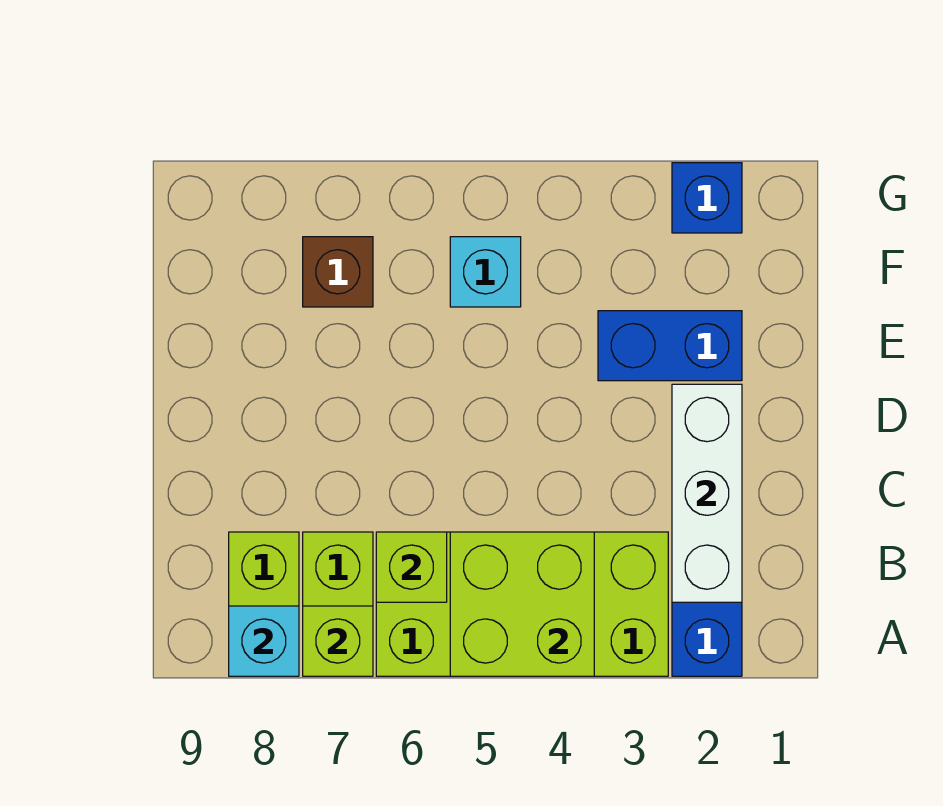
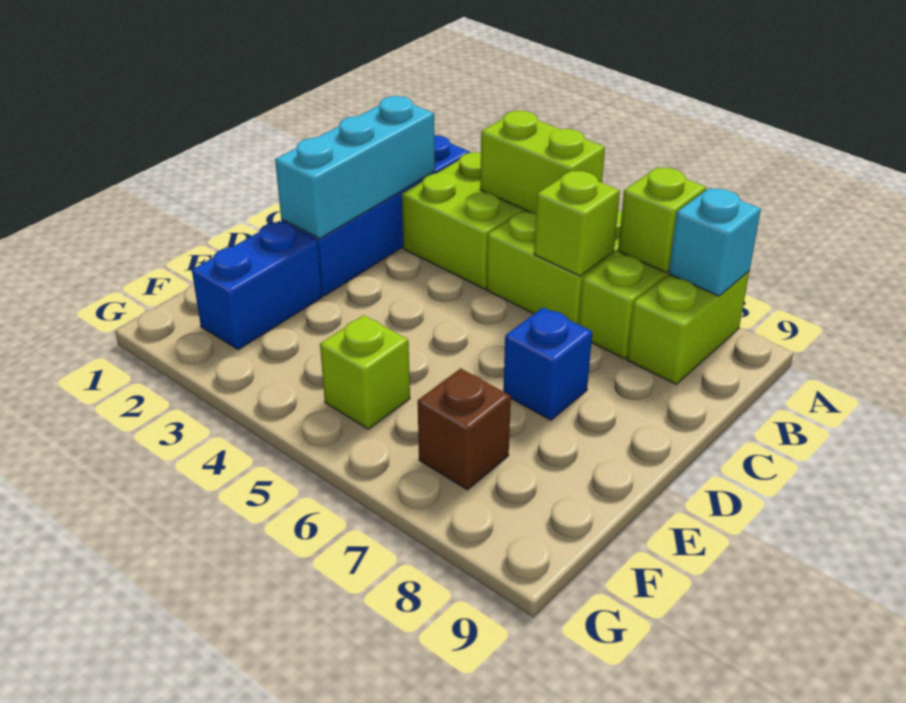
lime brick A4:B5 level 2 -> lime brick A4:A5 level 2
white brick B2:D2 level 2 -> cyan brick B2:D2 level 2
blue brick E2:E3 level 1 -> blue brick E2:F2 level 1
cyan brick F5 level 1 -> lime brick F5 level 1
blue brick G2 level 1 -> blue brick D7 level 1

